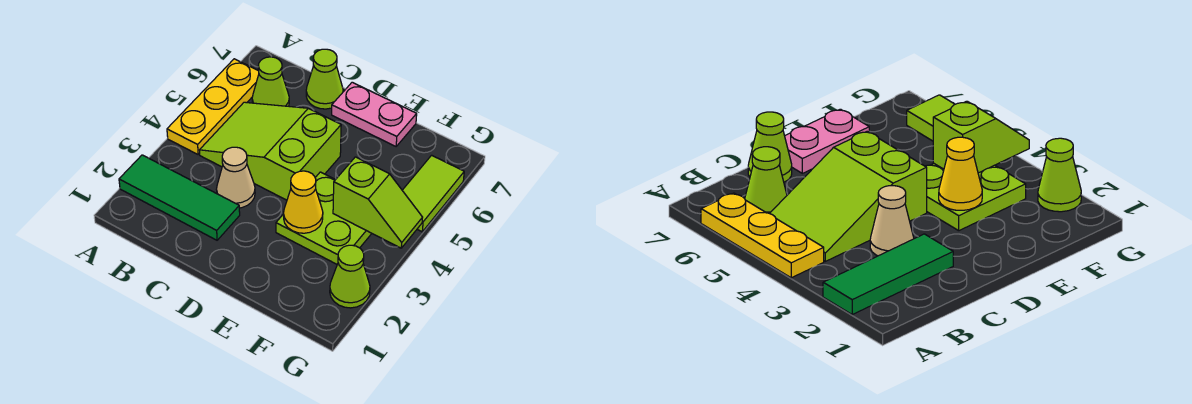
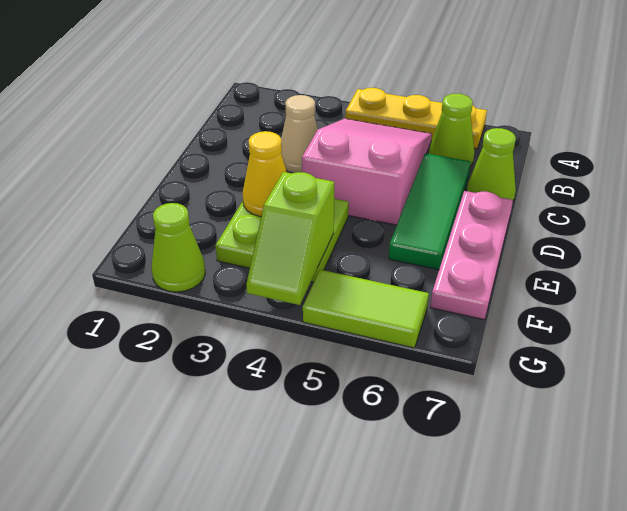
green tile A2:C2 level 1 -> green tile C6:E6 level 1
lime slope B4:D5 level 1 top D -> pink slope B4:D5 level 1 top D
pink plate D7:E7 level 1 -> pink plate D7:F7 level 1

